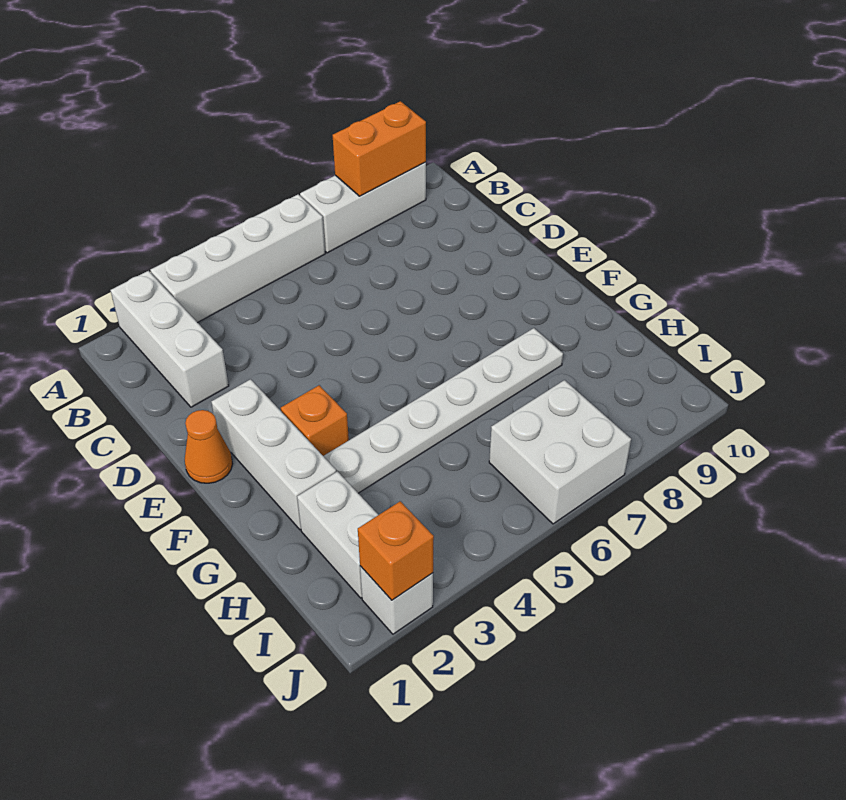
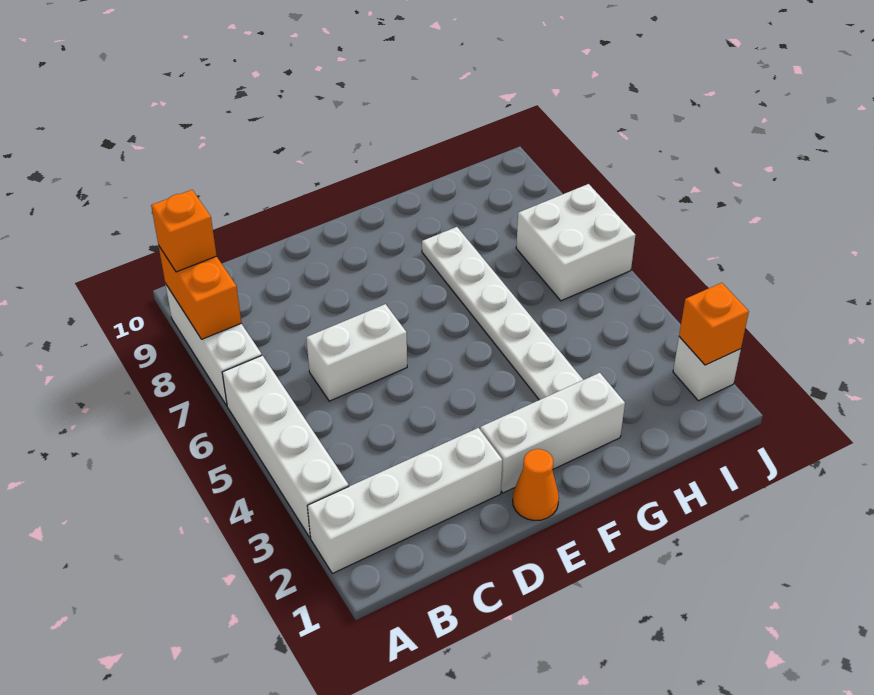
white brick A2:C2 level 1 -> white brick A2:D2 level 1
orange brick F3 level 1 -> orange brick A9 level 3
white brick H2:I2 level 1 -> white brick C6:D6 level 1

